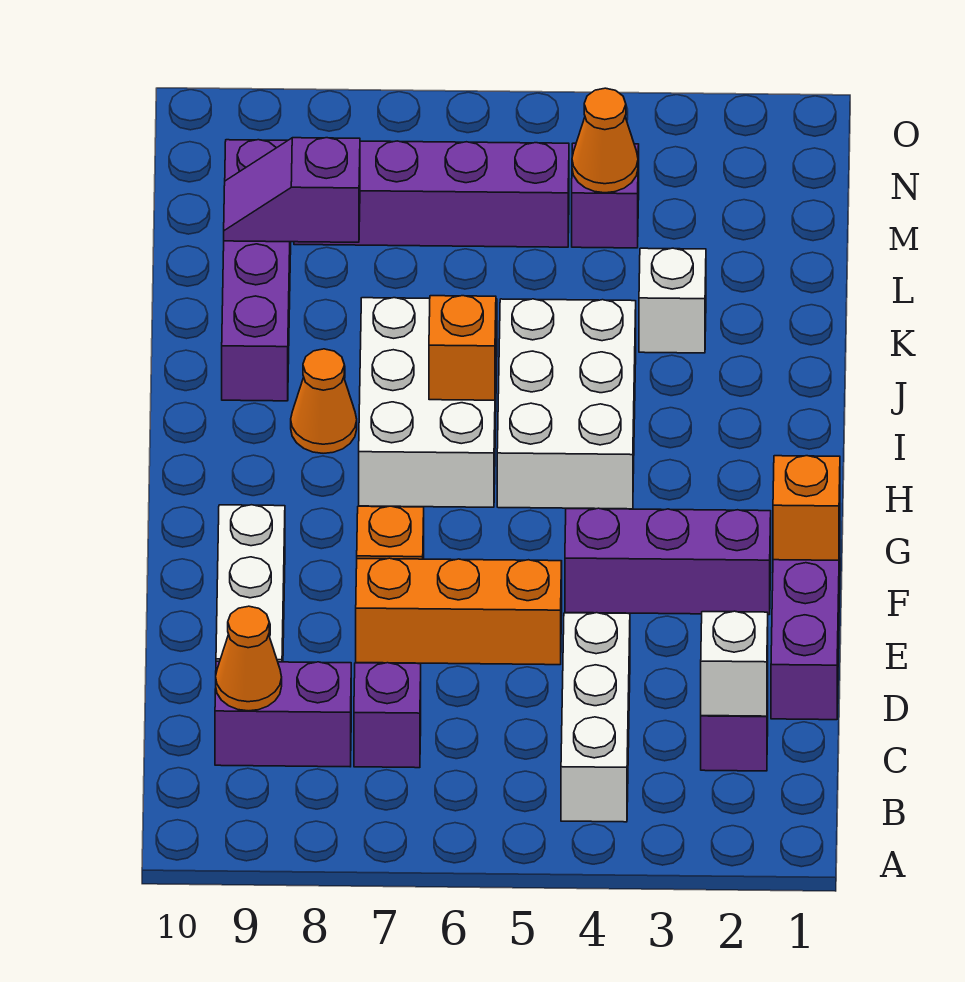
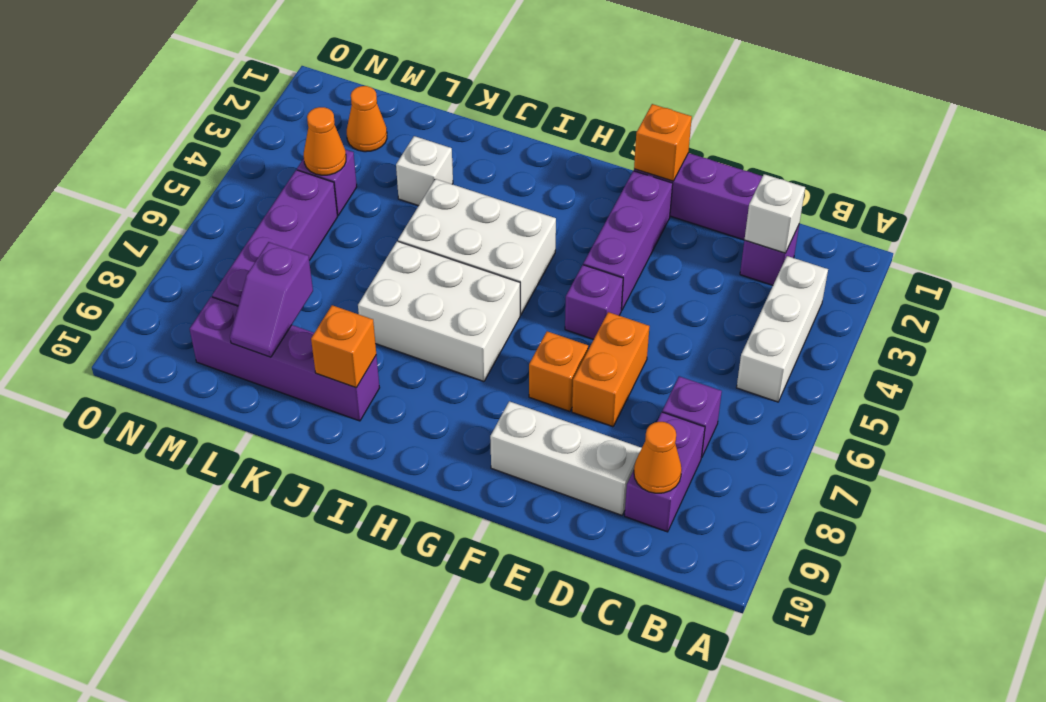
white brick B4:D4 level 1 -> white brick B3:B5 level 1
orange brick E5:E7 level 1 -> orange brick E6:E7 level 1
none -> purple brick F5 level 1
orange brick I6 level 2 -> orange brick J9 level 2
orange cone I8 level 1 -> orange cone M2 level 1

